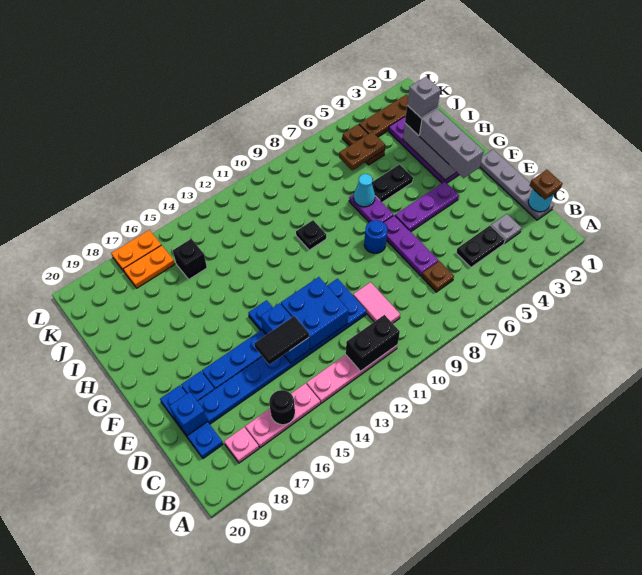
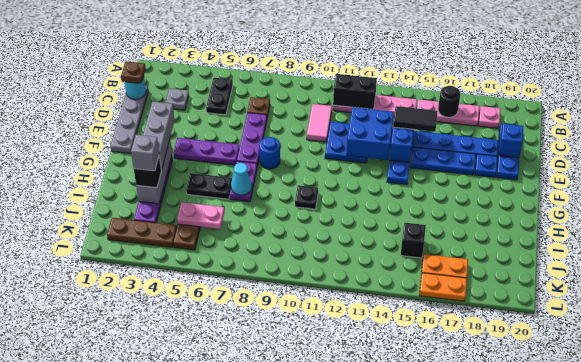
black plate C4:C5 level 1 -> black plate B5:C5 level 1
brown plate J5:J6 level 2 -> pink plate J5:J6 level 2

